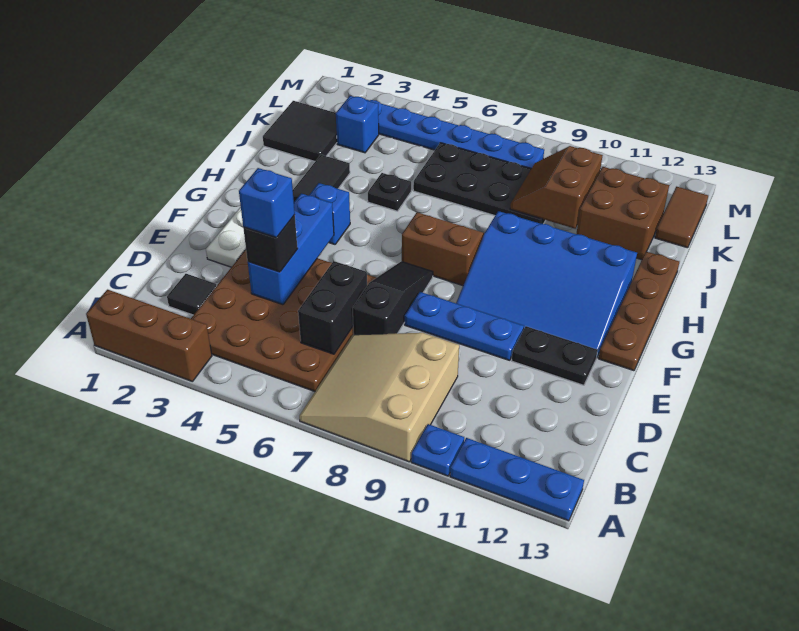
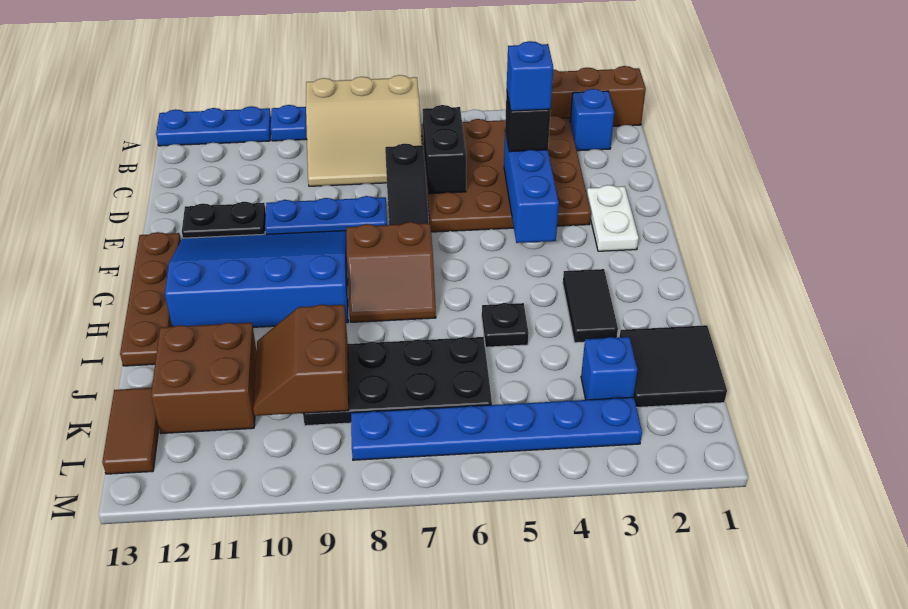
tan slope A7:C9 level 1 top 9 -> tan slope A7:C9 level 1 top A
black tile C2 level 1 -> none
blue brick G4 level 1 -> blue brick B2 level 1
brown slope J9:K10 level 2 top 10 -> brown slope J9:K10 level 2 top 9

